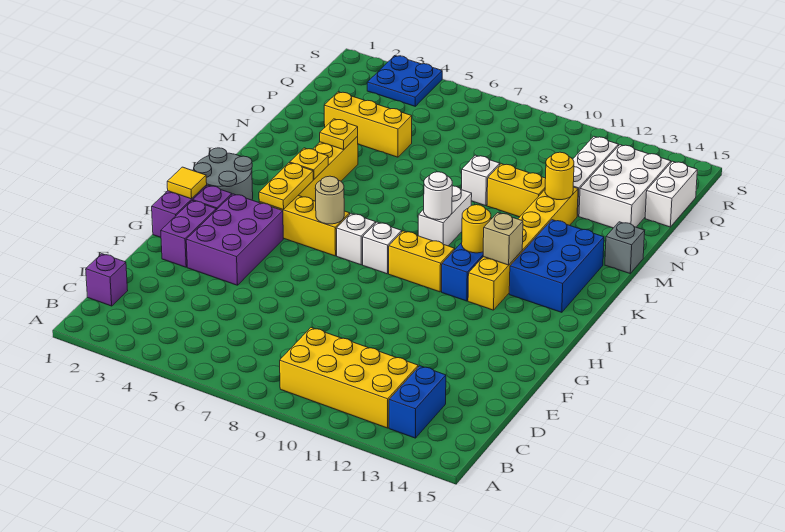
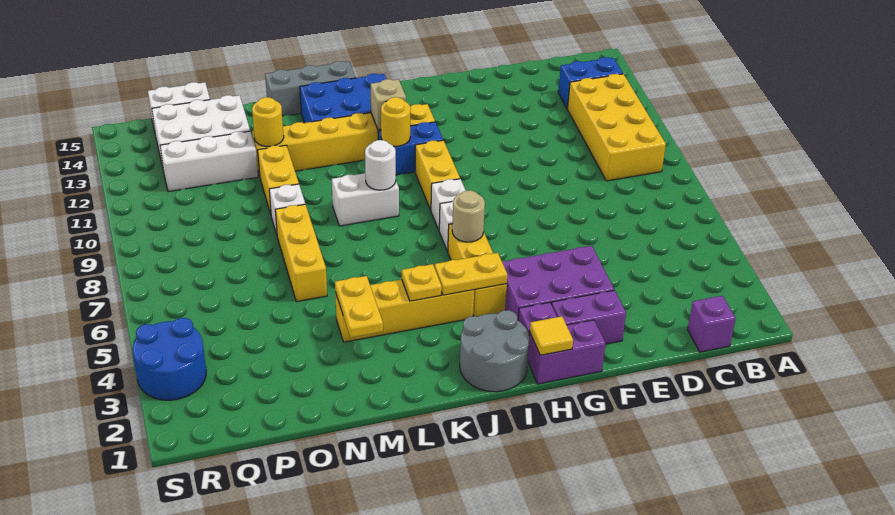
yellow plate M4 level 2 -> yellow plate M3:M4 level 2
grey brick M15 level 1 -> grey brick K15:M15 level 1
yellow brick O3:O5 level 1 -> yellow brick N6:N8 level 1
blue plate R3:S4 level 1 -> blue round brick R3:S4 level 1

